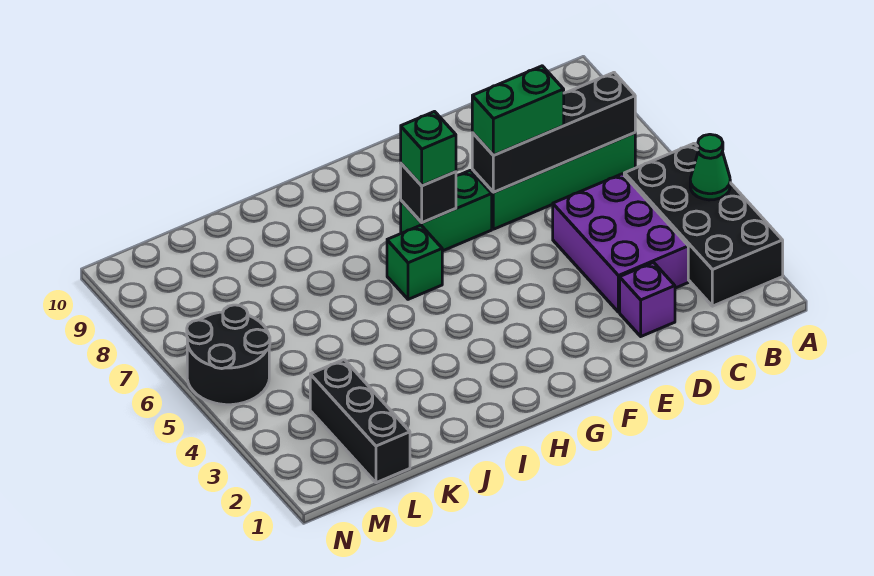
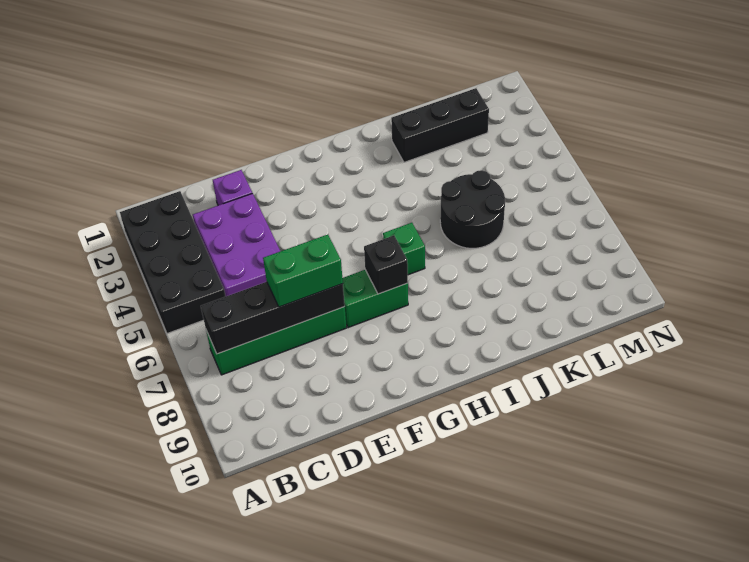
green cone A4 level 2 -> none
green brick G7 level 3 -> none
black brick L1:L3 level 1 -> black brick J2:L2 level 1
black round brick M5:N6 level 1 -> black round brick J5:K6 level 1

